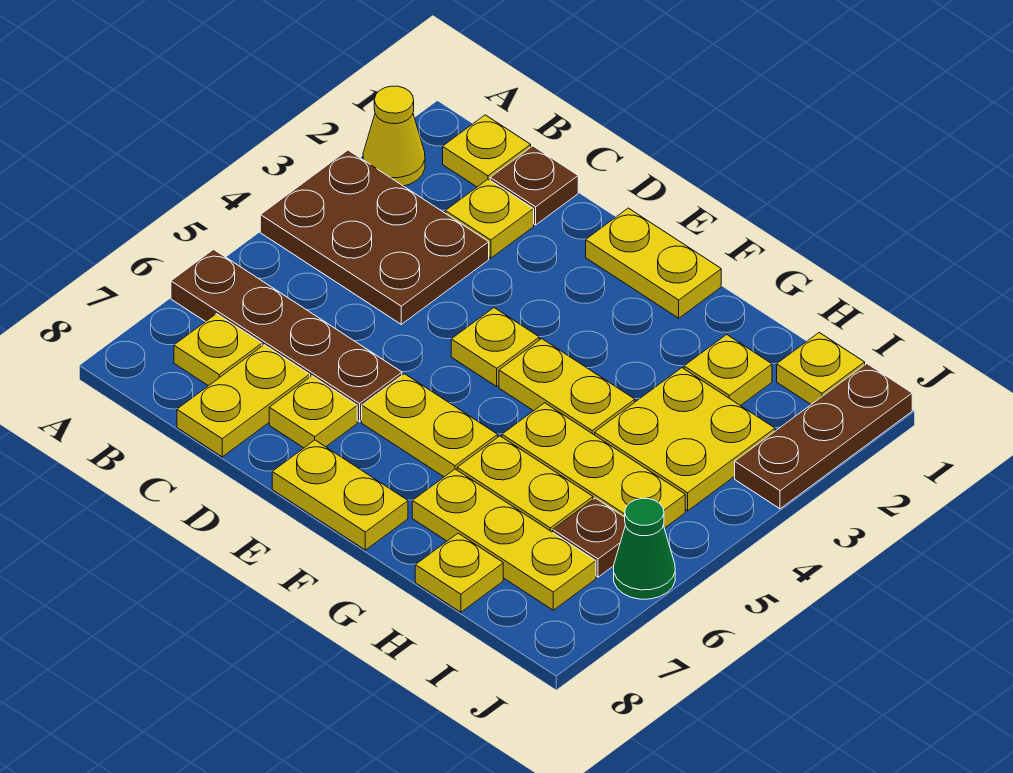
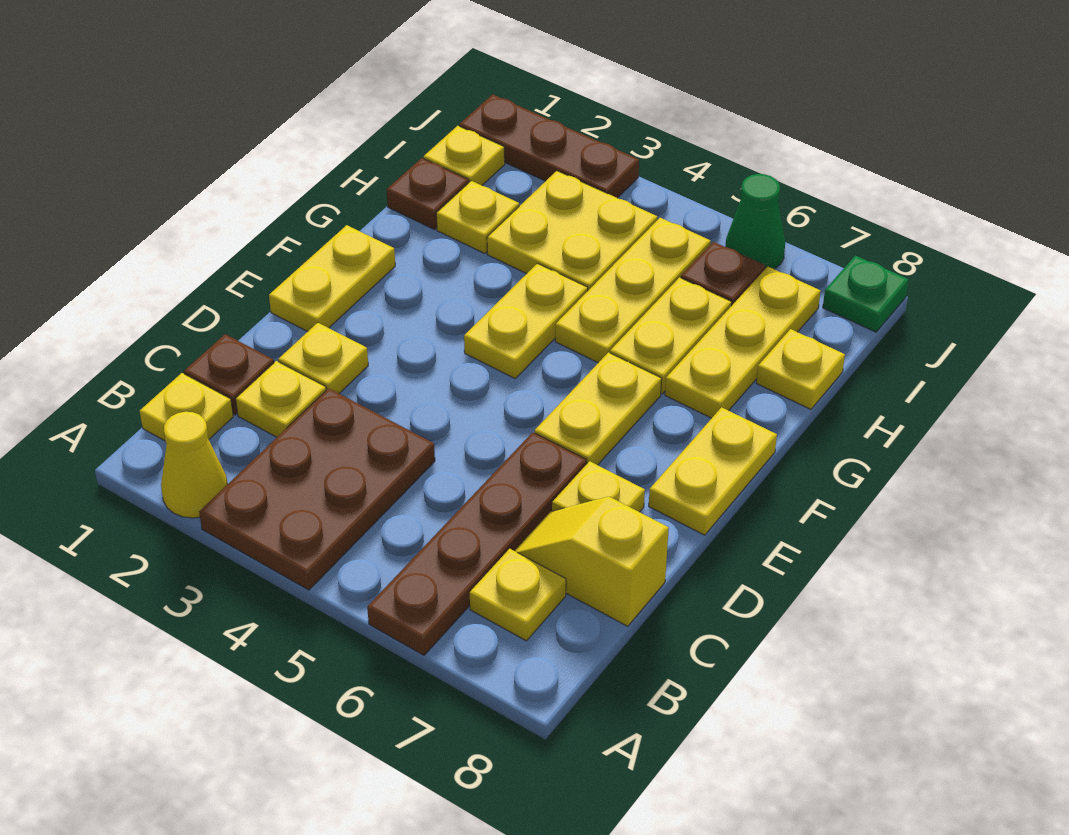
yellow plate C7:C8 level 1 -> yellow slope C7:C8 level 1 top 8
yellow plate E4 level 1 -> yellow plate D2 level 1
none -> brown plate H1 level 1
none -> green plate J8 level 1

